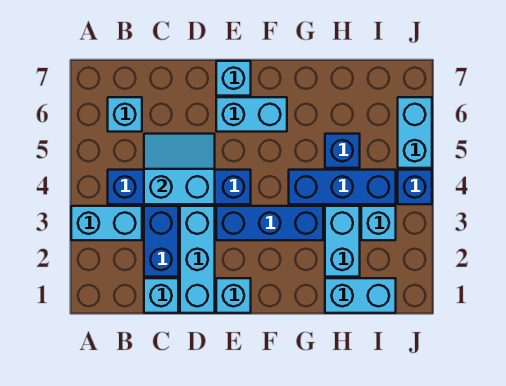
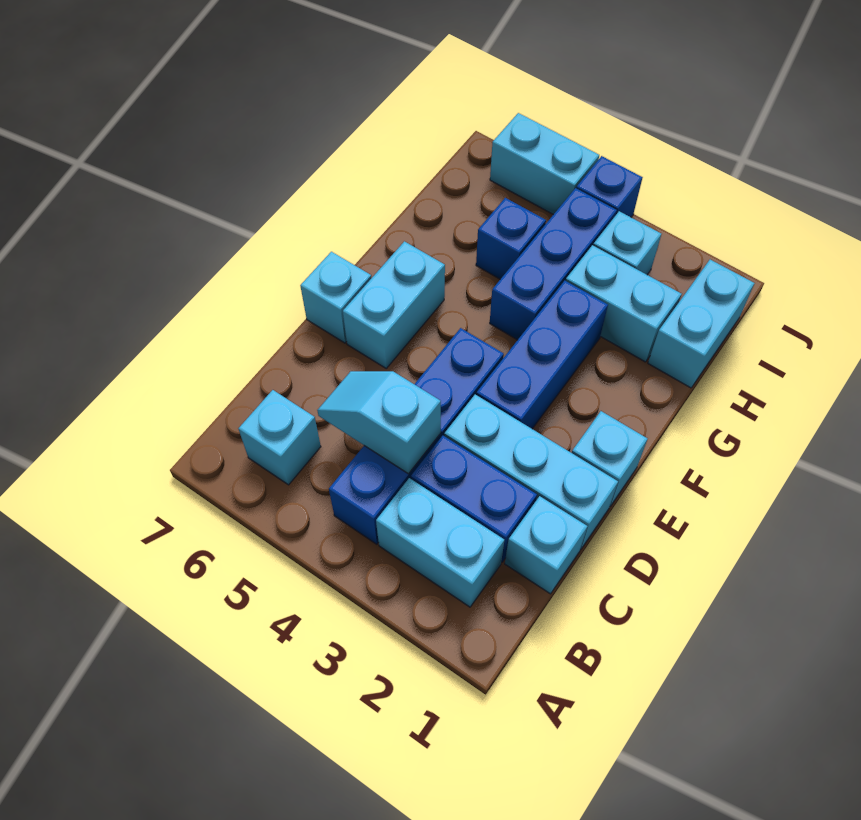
cyan brick A3:B3 level 1 -> cyan brick B2:B3 level 1
cyan slope C4:D5 level 2 top 4 -> cyan slope C4:C5 level 2 top 4

